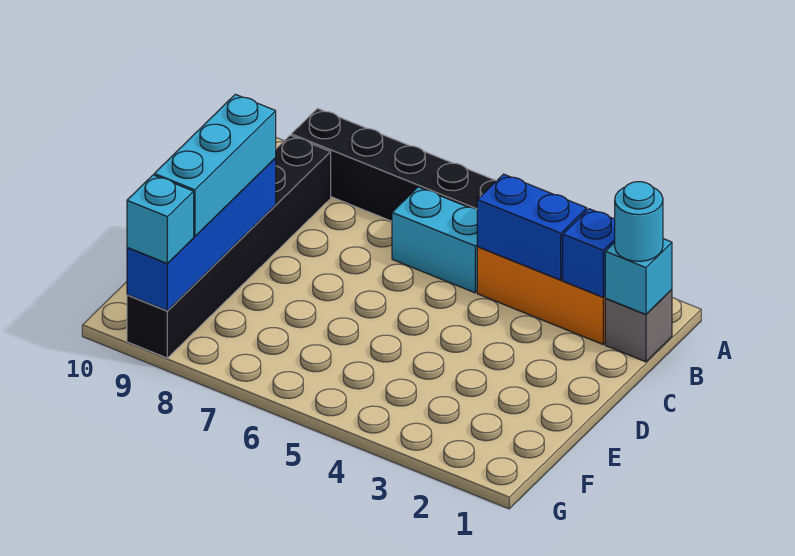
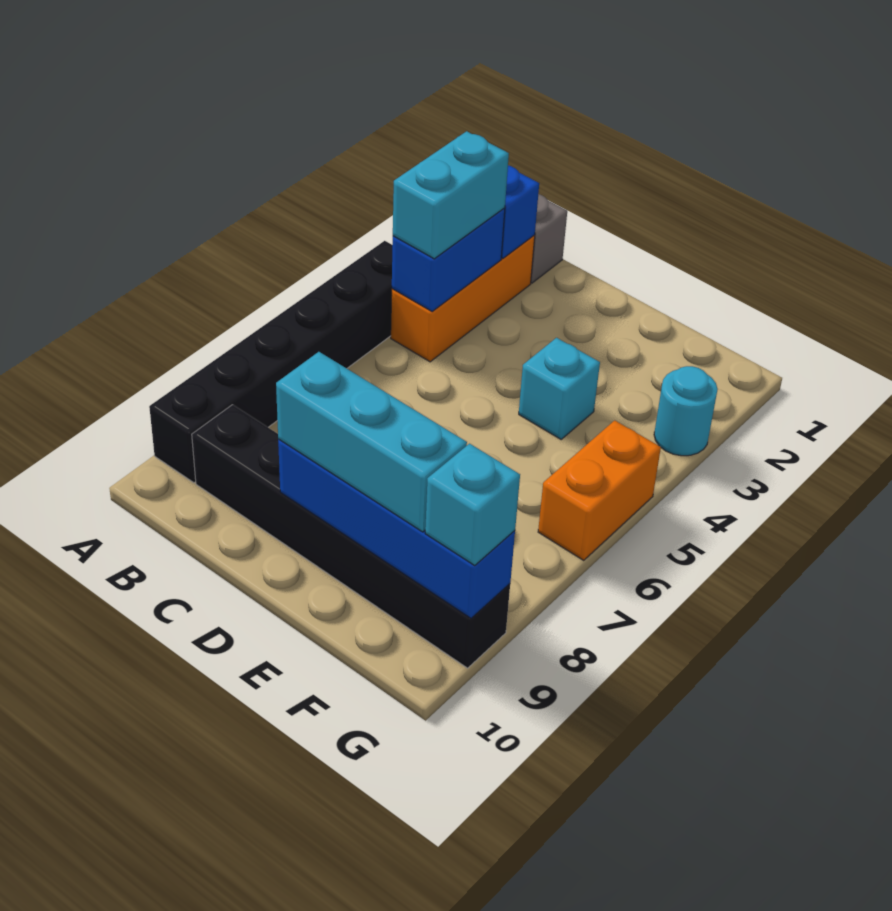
cyan brick B1 level 2 -> cyan brick E4 level 1
cyan round brick B1 level 3 -> cyan round brick G3 level 1
cyan brick B5:B6 level 1 -> cyan brick B3:B4 level 3
none -> orange brick G5:G6 level 1

